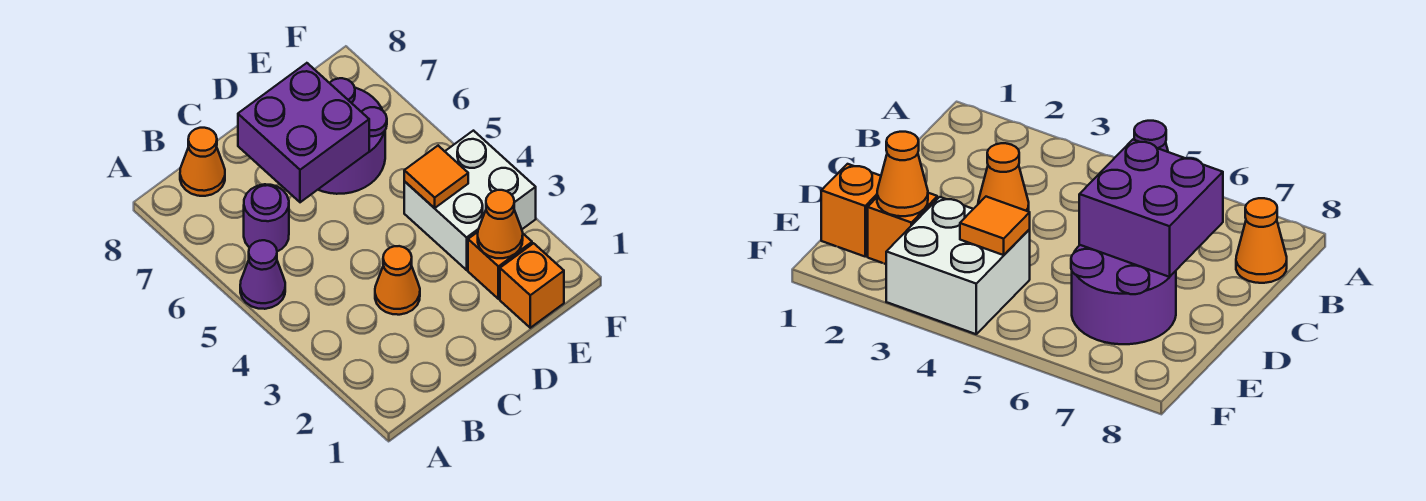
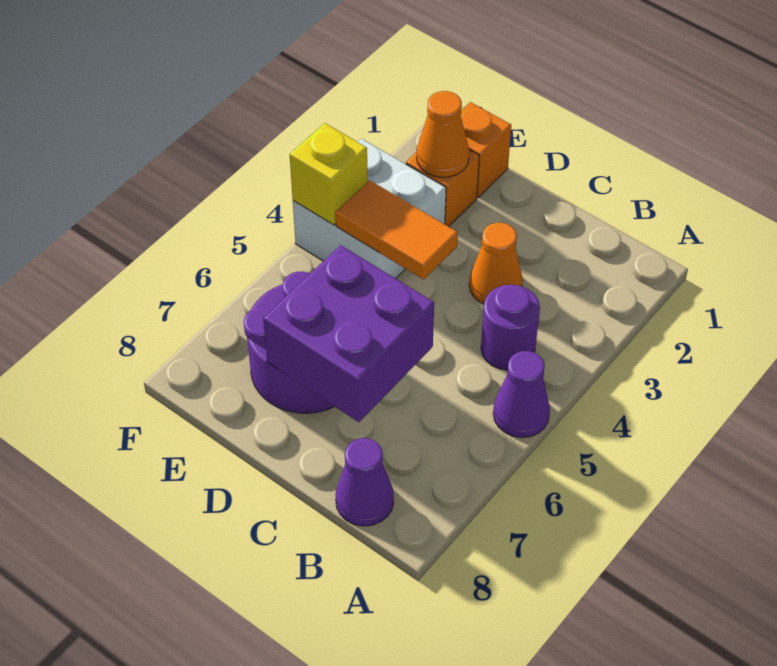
purple round brick B6 level 1 -> purple round brick B4 level 1
orange cone B8 level 1 -> purple cone B8 level 1
orange tile E4 level 2 -> orange tile D4:E4 level 2
none -> yellow brick F4 level 2

